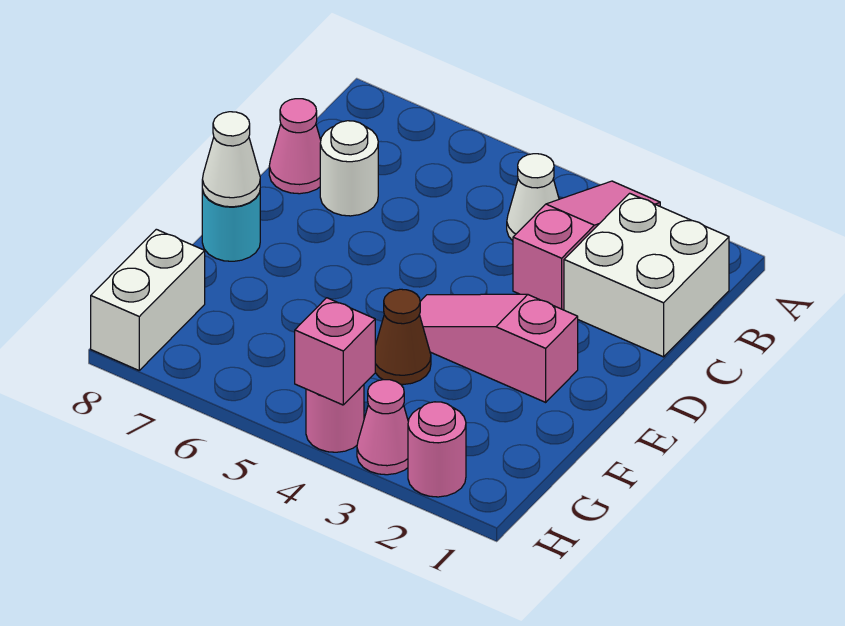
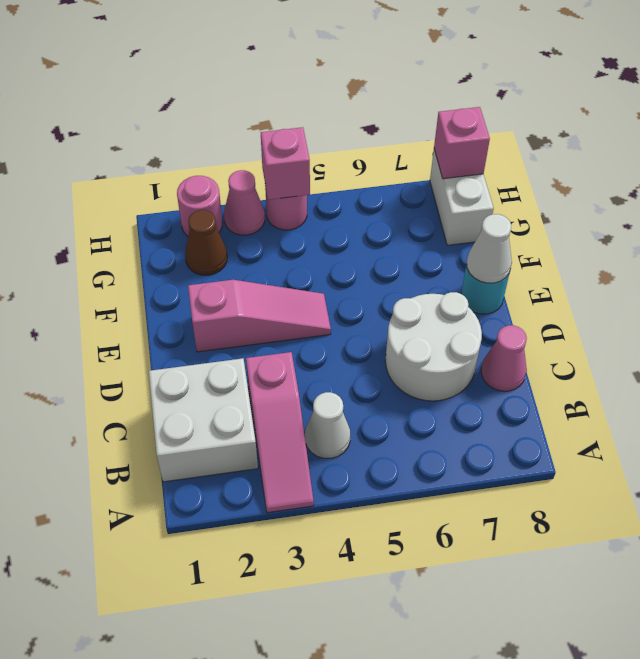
white round brick C7 level 1 -> white round brick C6:D7 level 1
brown cone F4 level 1 -> brown cone G2 level 1
none -> pink brick H8 level 2

